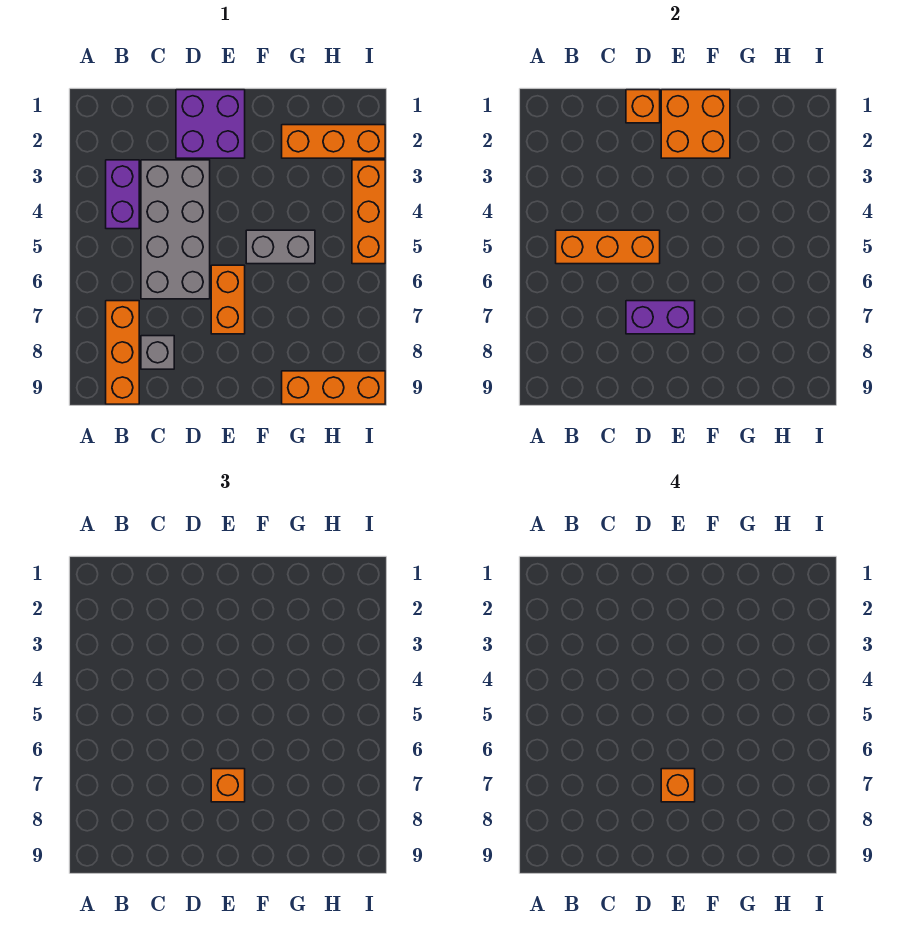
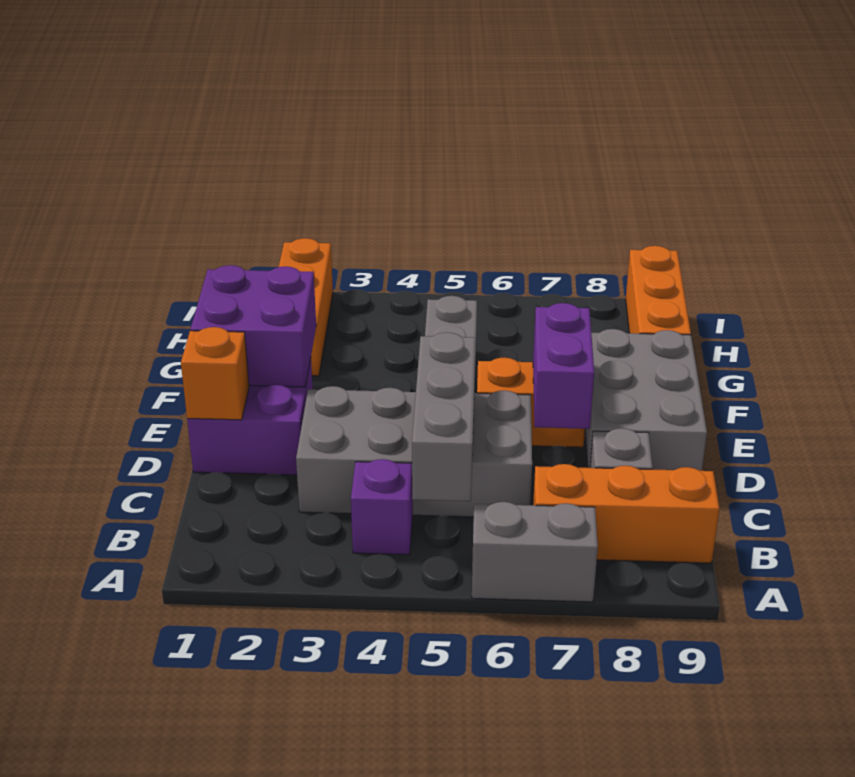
none -> grey brick A6:A7 level 1
purple brick B3:B4 level 1 -> purple brick B4 level 1
orange brick B5:D5 level 2 -> grey brick B5:D5 level 2
none -> grey brick D8:F9 level 1
orange brick E1:F2 level 2 -> purple brick E1:F2 level 2
orange brick E7 level 3 -> none
orange brick E7 level 4 -> none
orange brick I3:I5 level 1 -> none

